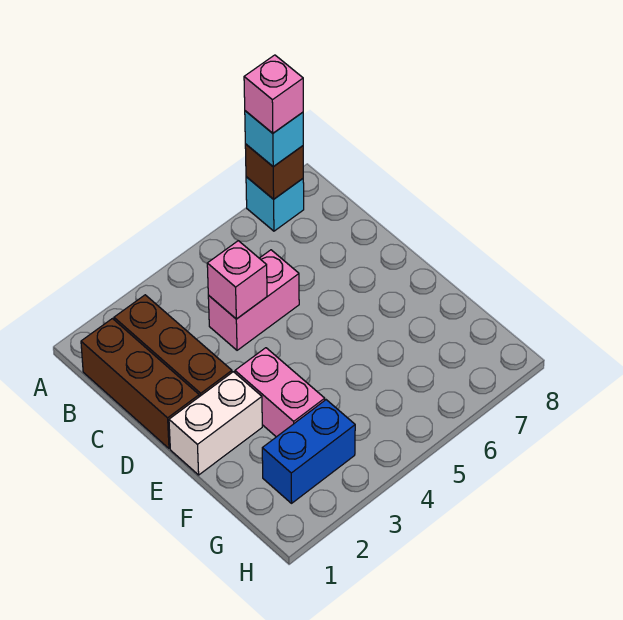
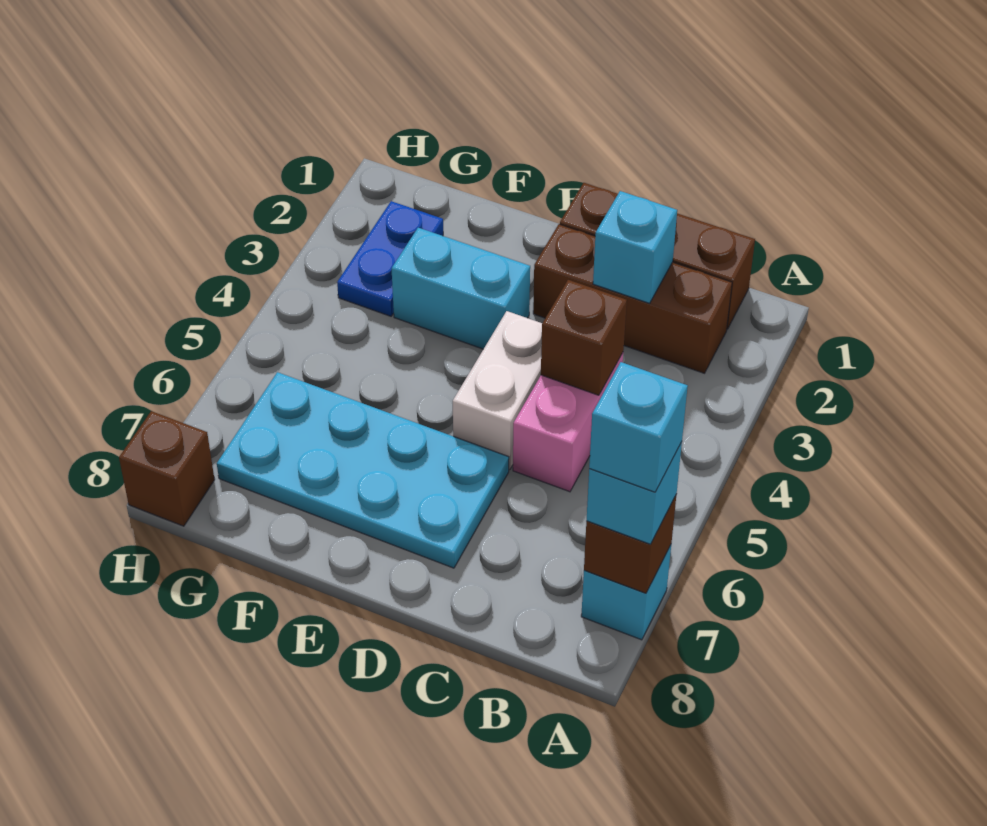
pink brick A7 level 4 -> cyan brick A7 level 4
none -> cyan brick C2 level 2
pink brick C4 level 2 -> brown brick C4 level 2
none -> cyan plate D6:G7 level 1
white brick E1:E2 level 1 -> white brick D4:D5 level 1
pink brick E3:F3 level 1 -> cyan brick E3:F3 level 1
blue brick G2:G3 level 1 -> blue plate G2:G3 level 1
none -> brown brick H8 level 1

